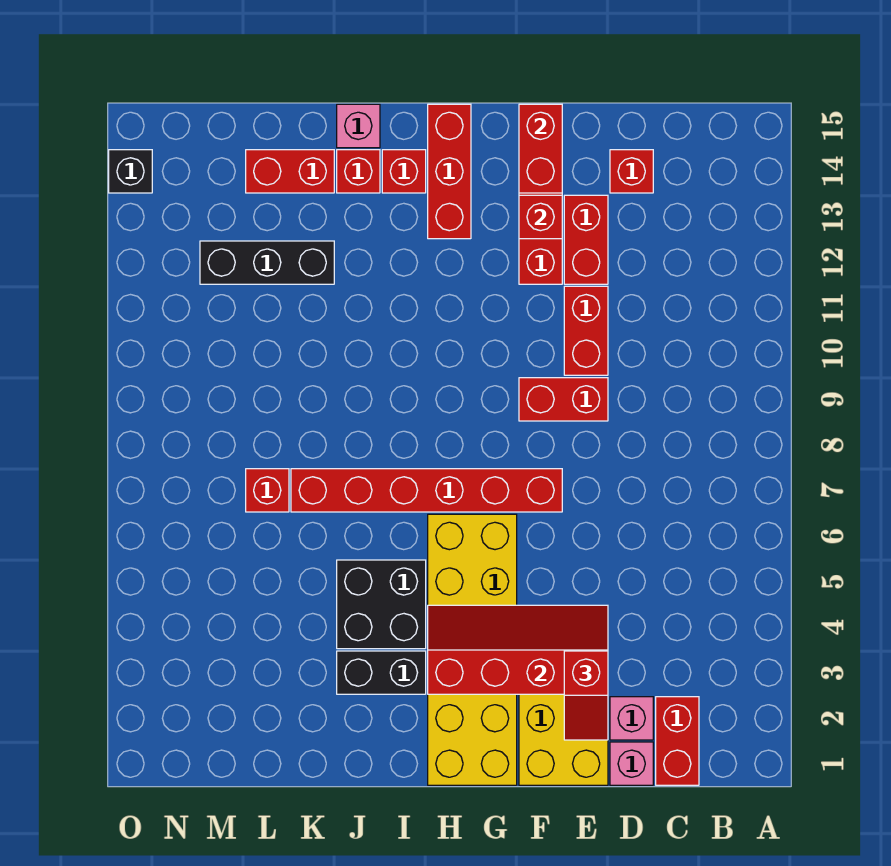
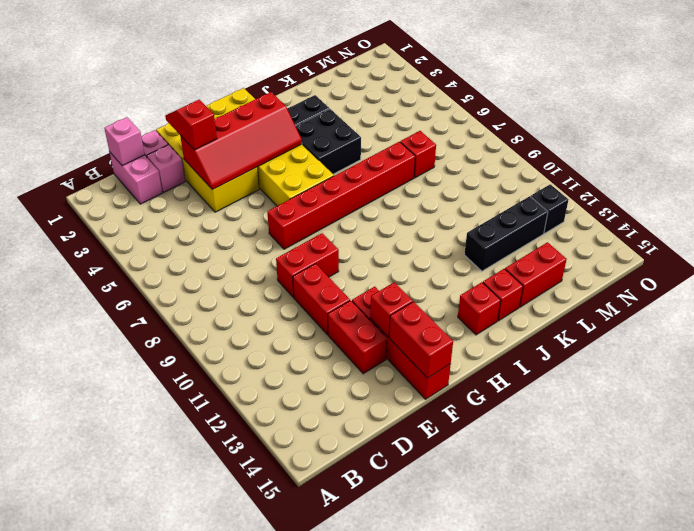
red brick C1:C2 level 1 -> pink brick C1:C2 level 1
red brick D14 level 1 -> none
red brick H13:H15 level 1 -> none
pink brick J15 level 1 -> pink brick C1 level 2
black brick O14 level 1 -> black brick N12 level 1

